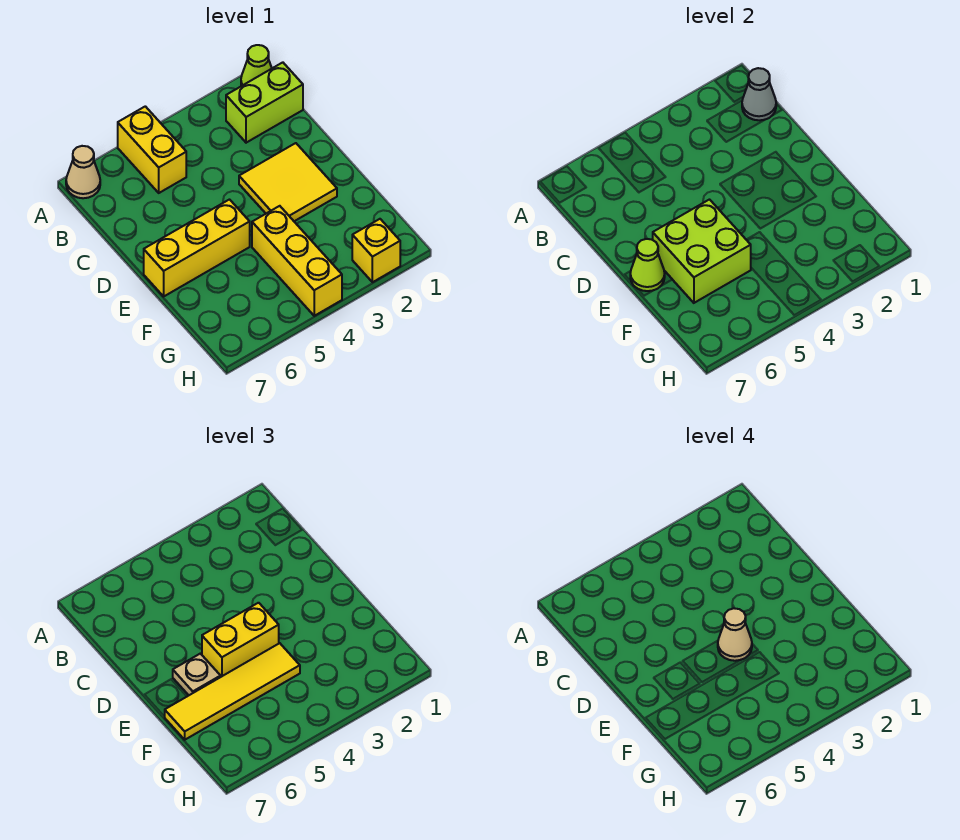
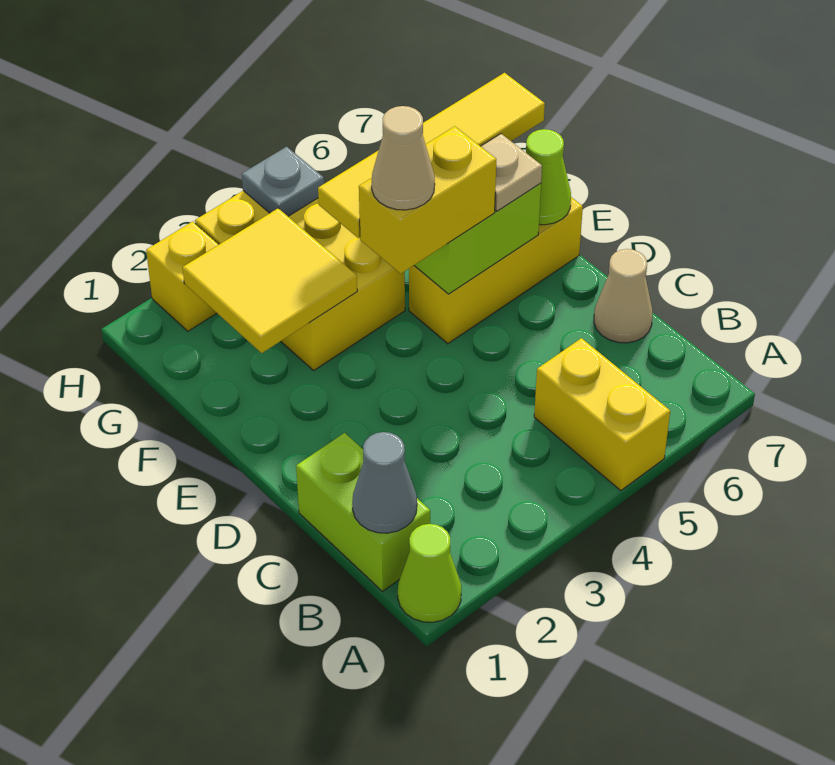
tan cone A7 level 1 -> tan cone C7 level 1
lime brick B1:B2 level 1 -> lime brick B1:C1 level 1
yellow tile D2:E3 level 1 -> yellow tile F2:G3 level 2
yellow brick F4:H4 level 1 -> yellow brick F3:H4 level 1
none -> grey plate H4 level 2

